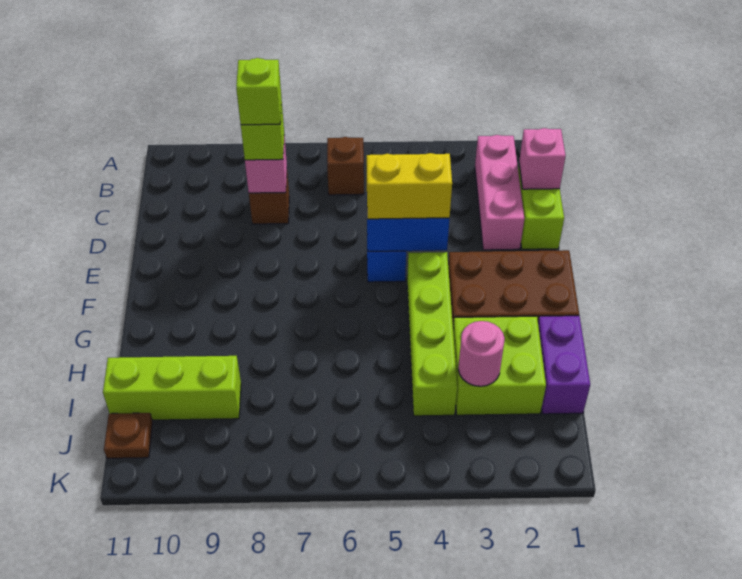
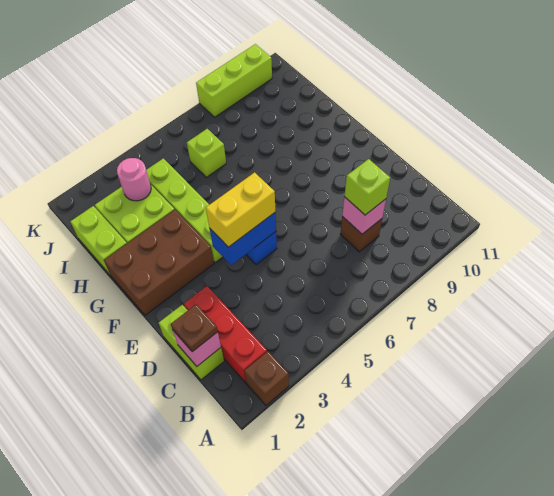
pink brick B2:D2 level 1 -> red brick B2:D2 level 1
brown brick B6 level 1 -> brown brick A2 level 1
lime brick C8 level 4 -> lime brick I6 level 1
purple brick H1:I1 level 1 -> lime brick H1:I1 level 1
lime brick I9:I11 level 1 -> lime brick K8:K10 level 1
brown plate J11 level 1 -> brown plate C1 level 3

